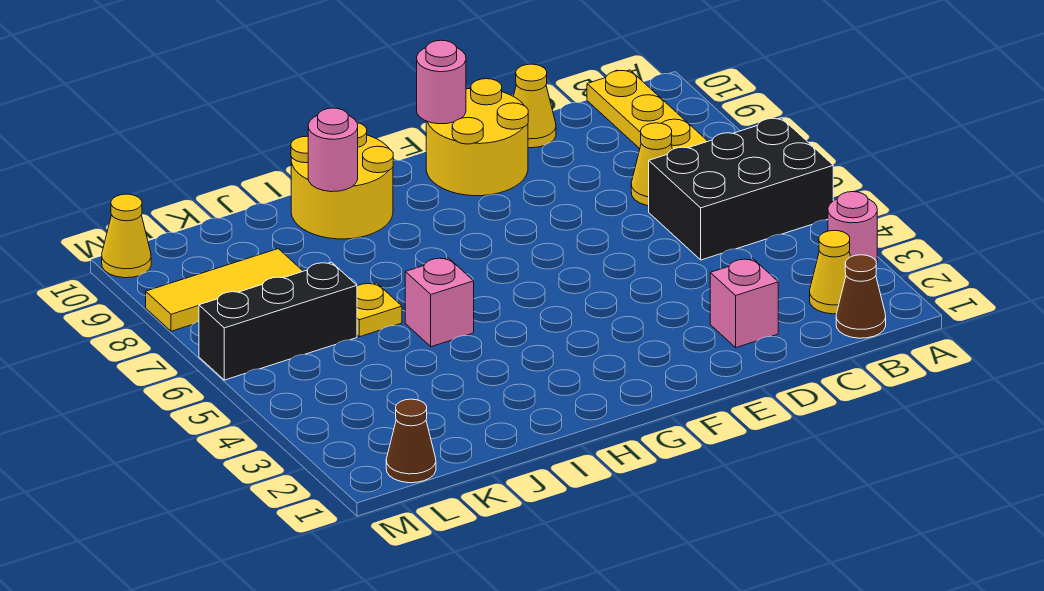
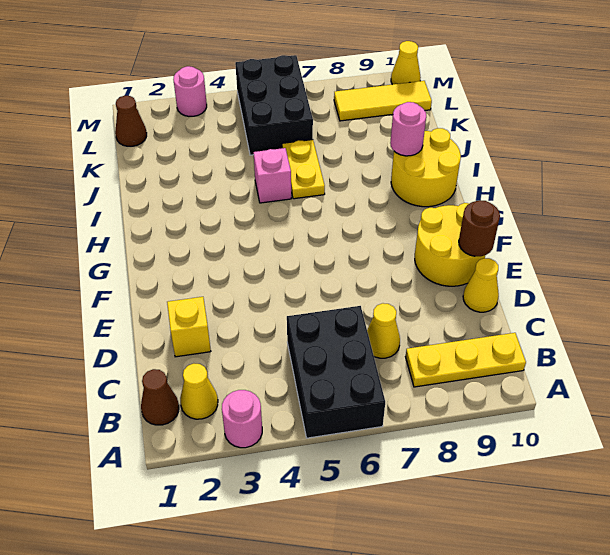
pink brick D2 level 1 -> yellow brick D2 level 1
none -> brown round brick E10 level 2
pink round brick F10 level 2 -> pink round brick M3 level 1
yellow plate J6 level 1 -> yellow plate I6:J6 level 1
black brick K6:M6 level 1 -> black brick K5:M6 level 1
yellow tile K8:M8 level 1 -> yellow tile L8:L10 level 1

